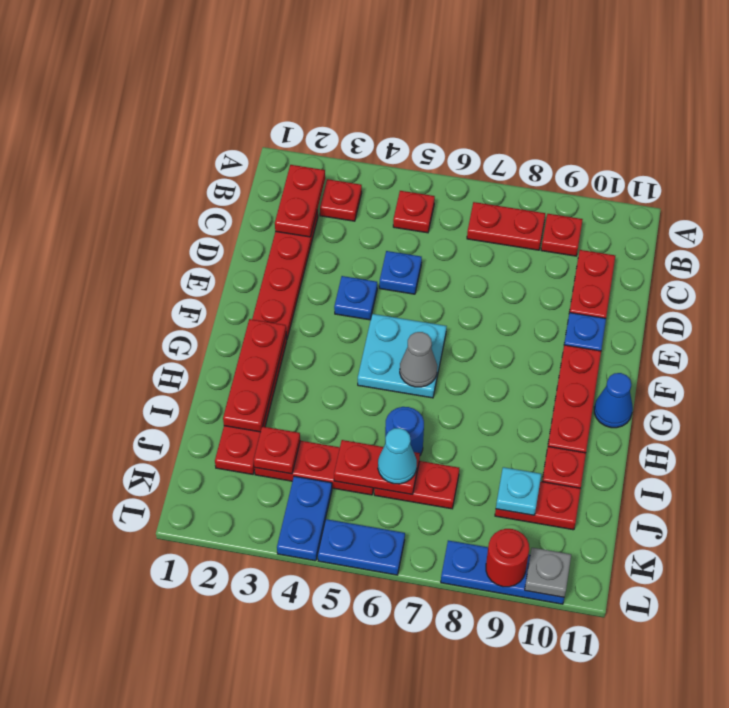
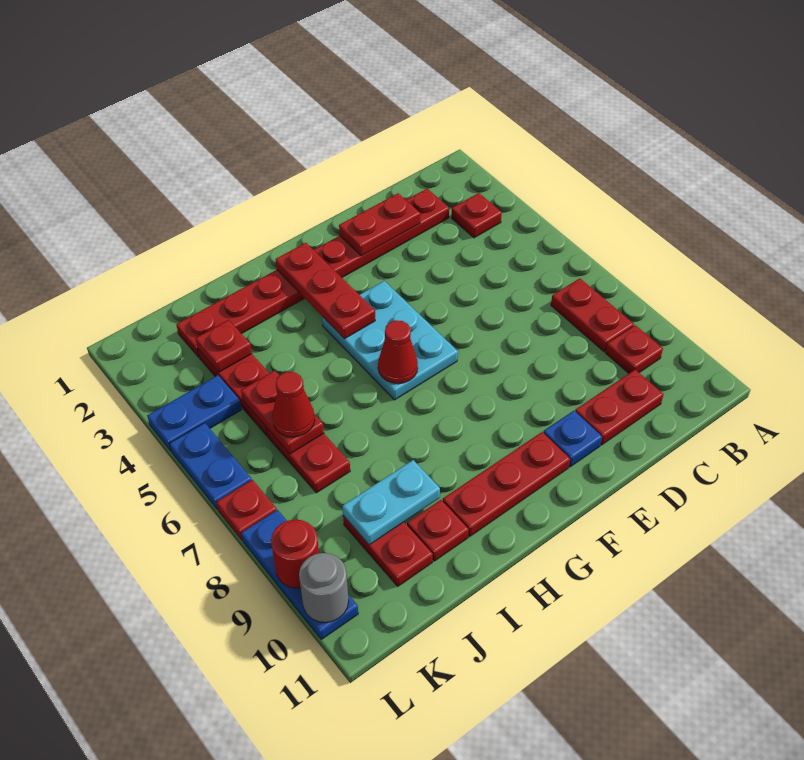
red plate B2:C2 level 2 -> red plate D2:E2 level 2
red plate B5 level 1 -> red plate L7 level 1
blue plate D5 level 1 -> none
blue plate E4 level 1 -> none
cyan plate F5:G6 level 1 -> cyan plate F4:G6 level 1
red plate G2:I2 level 2 -> red plate G2:G4 level 2
grey cone G6 level 2 -> red cone G6 level 2
blue cone G11 level 1 -> none
blue round brick I6 level 1 -> none
cyan cone J6 level 3 -> red cone J6 level 3
cyan plate J9 level 2 -> cyan plate I9:J9 level 2
grey plate L10 level 2 -> grey round brick L10 level 2

